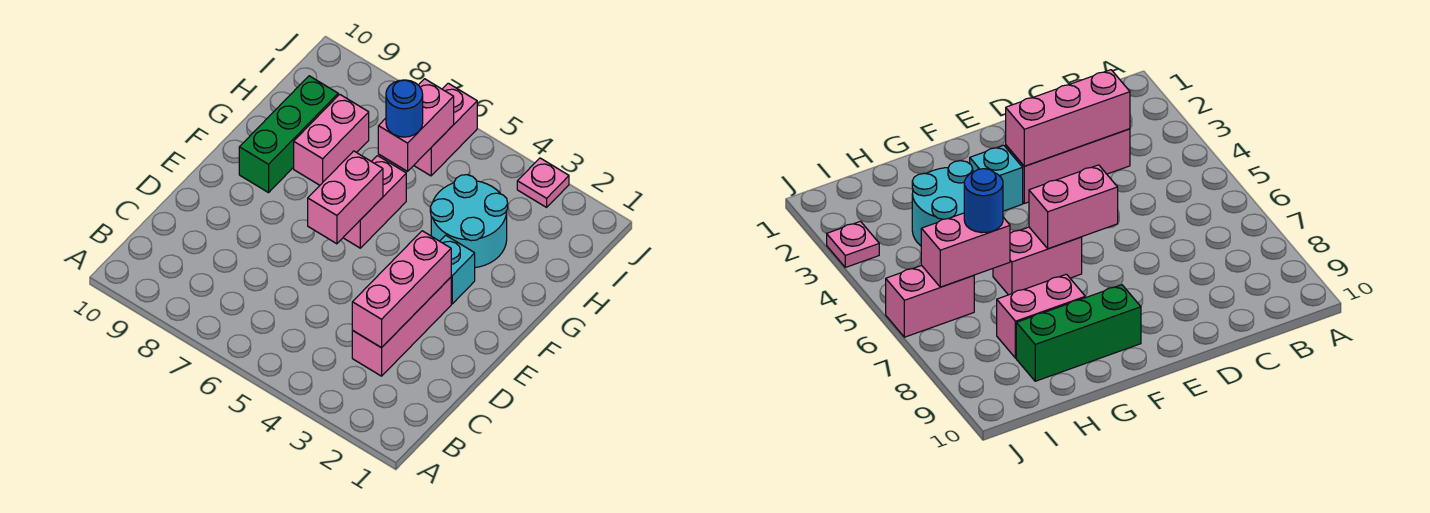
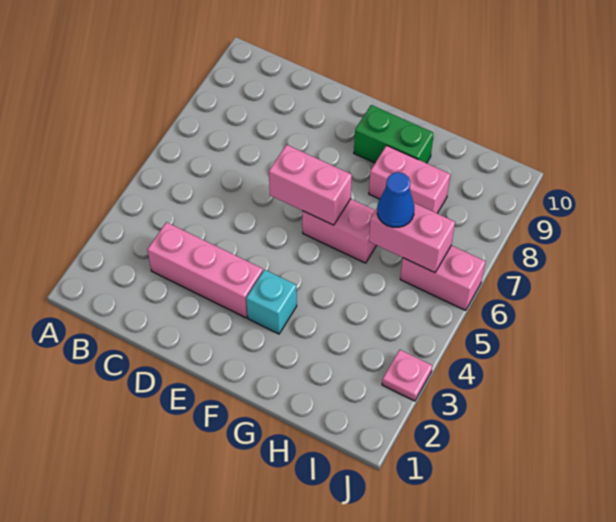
pink brick C3:E3 level 2 -> none
green brick F9:H9 level 1 -> green brick F9:G9 level 1
cyan round brick G3:H4 level 1 -> none
blue round brick H6 level 3 -> blue cone H6 level 3

